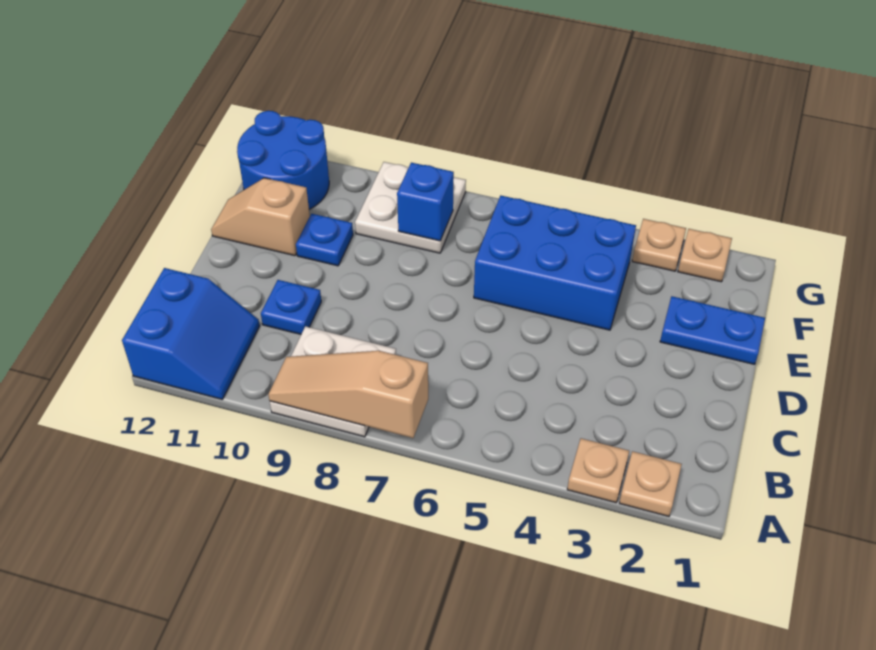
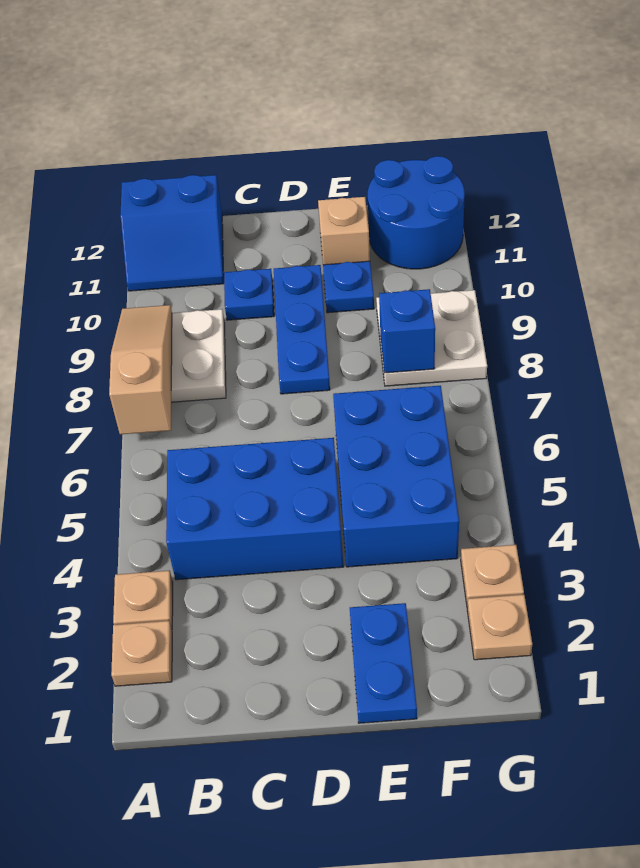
none -> blue brick B4:D5 level 1
none -> blue plate D8:D10 level 1

